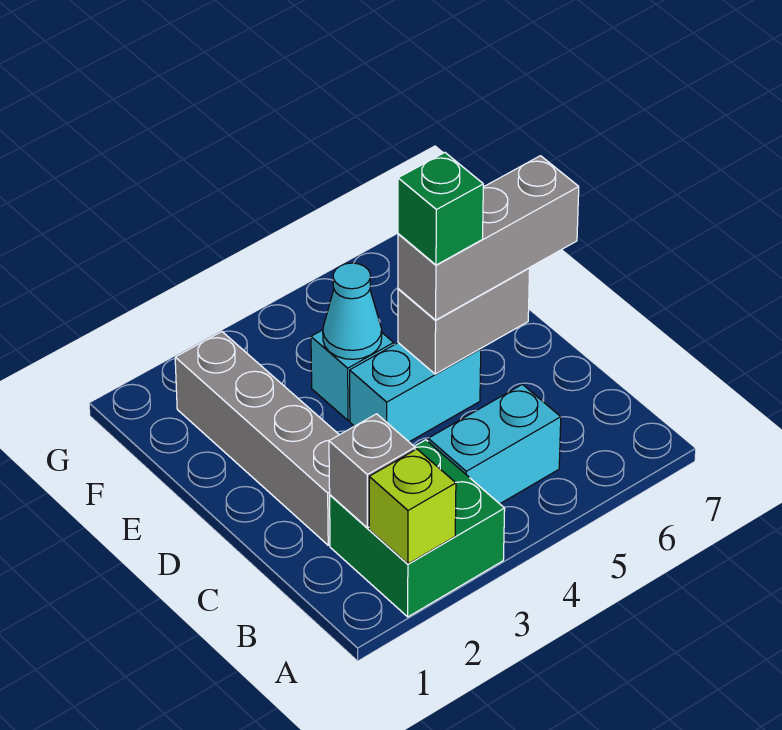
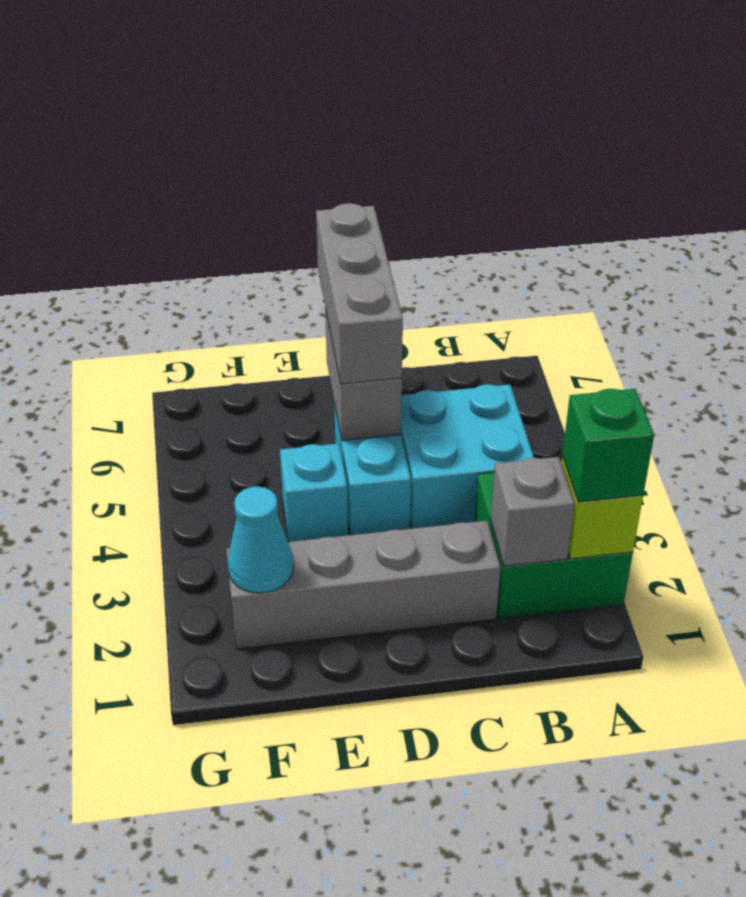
cyan brick B4:B5 level 1 -> cyan brick B4:C5 level 1
green brick D5 level 4 -> green brick A2 level 3
cyan cone E4 level 2 -> cyan cone F2 level 2

